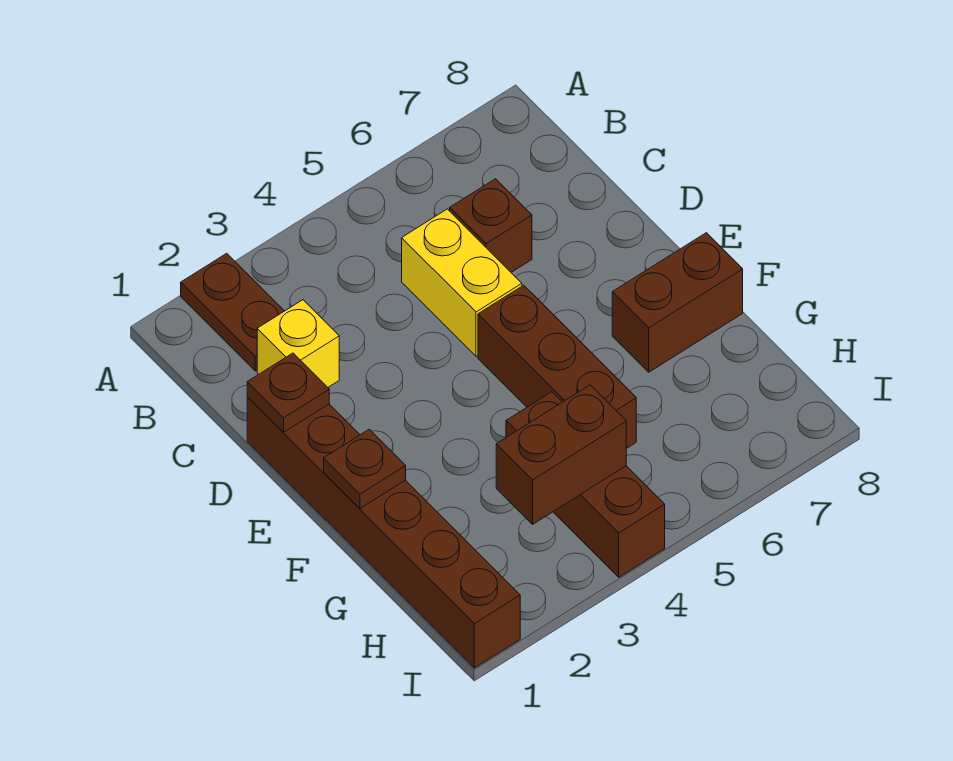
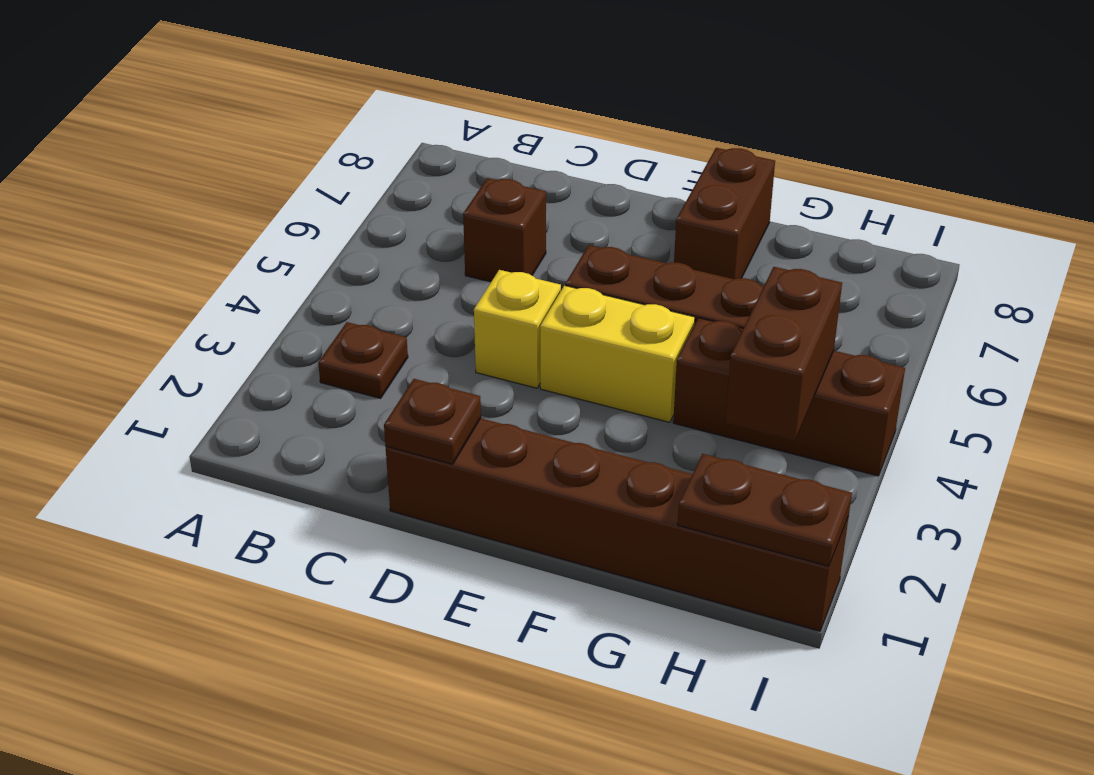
brown plate A2:B2 level 1 -> brown plate H1:I1 level 2
yellow brick C2 level 1 -> yellow brick D4 level 1
yellow brick C5:D5 level 1 -> yellow brick E4:F4 level 1
brown plate F1 level 2 -> brown plate B3 level 1

